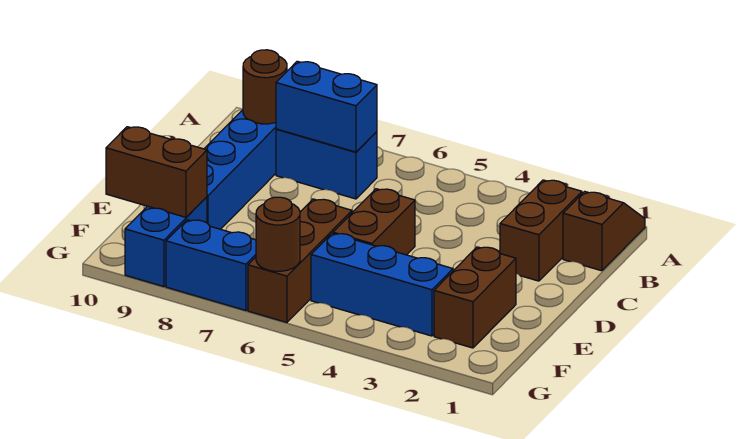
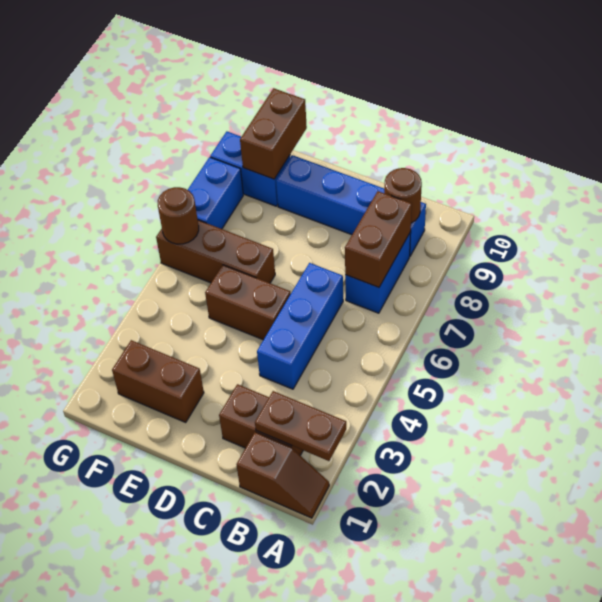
none -> brown plate A2:B2 level 2
blue brick B7:B8 level 2 -> brown brick B7:B8 level 2
blue brick F3:F5 level 1 -> blue brick C4:C6 level 1

